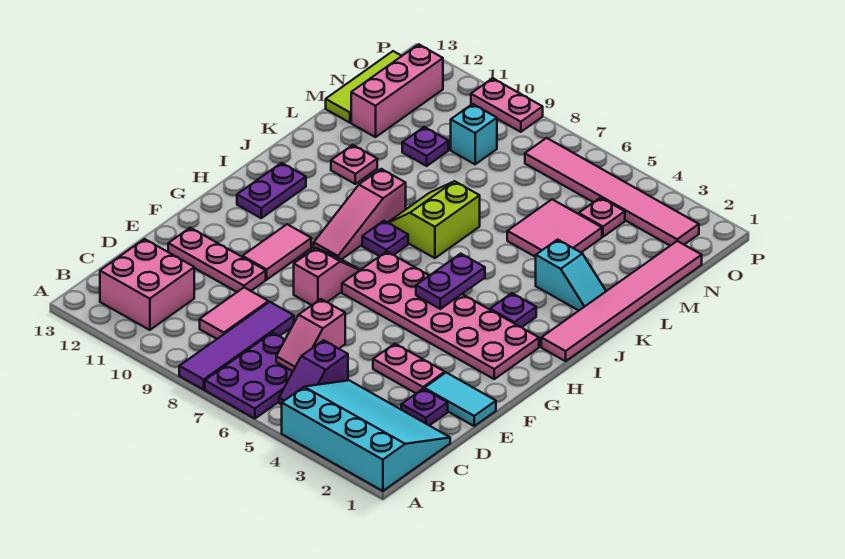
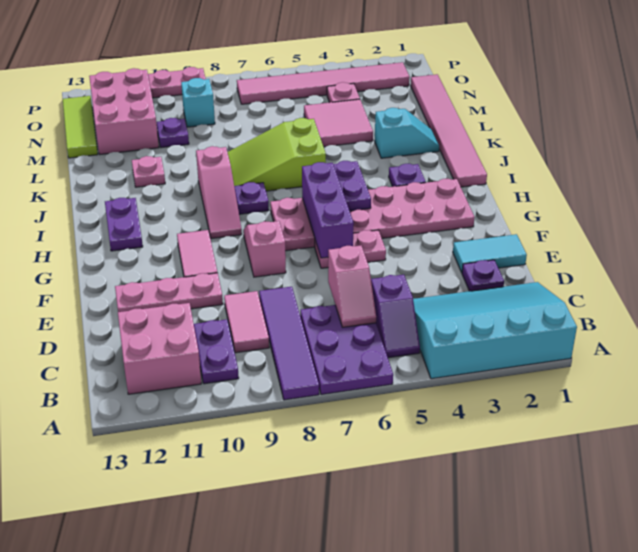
none -> purple plate B10:C10 level 1
pink plate E3:E4 level 1 -> pink plate F5:F6 level 1
none -> purple brick F6:H6 level 2
lime slope J7:K8 level 1 top 7 -> lime slope J6:K8 level 1 top 6
pink brick M12:O12 level 1 -> pink brick M11:O12 level 1

